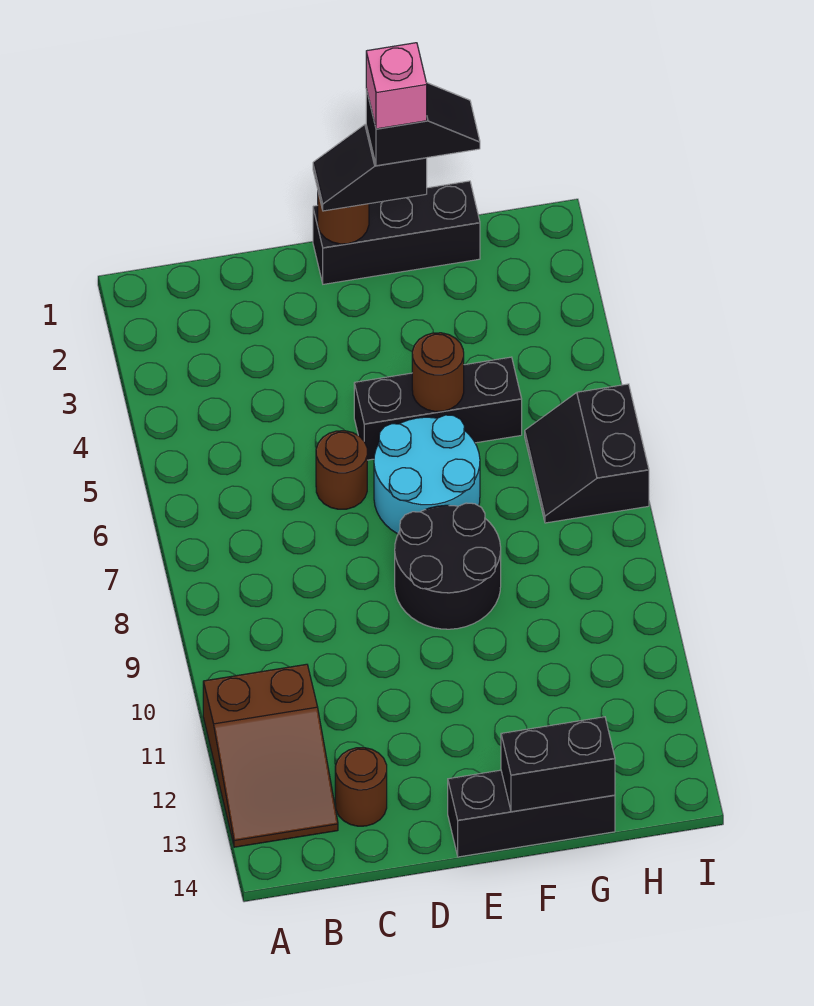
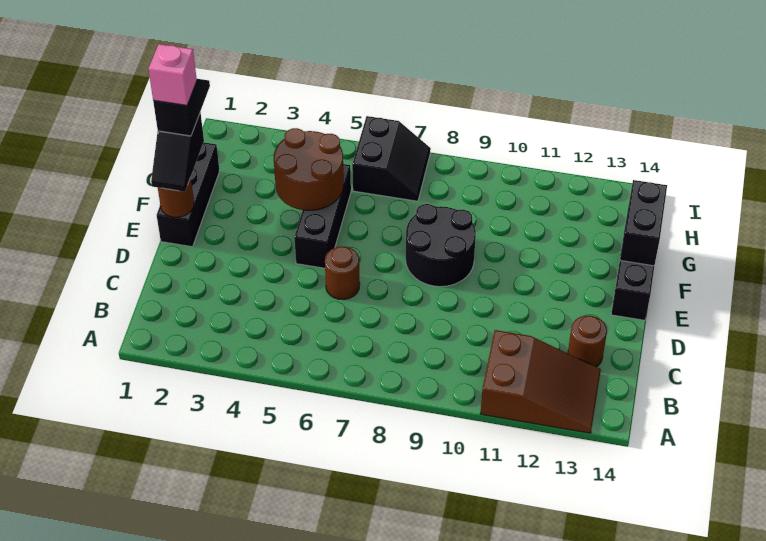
cyan round brick E6:F7 level 1 -> none
brown round brick F5 level 2 -> brown round brick F4:G5 level 2
black slope H6:I7 level 1 top I -> black slope H6:I7 level 1 top 6

